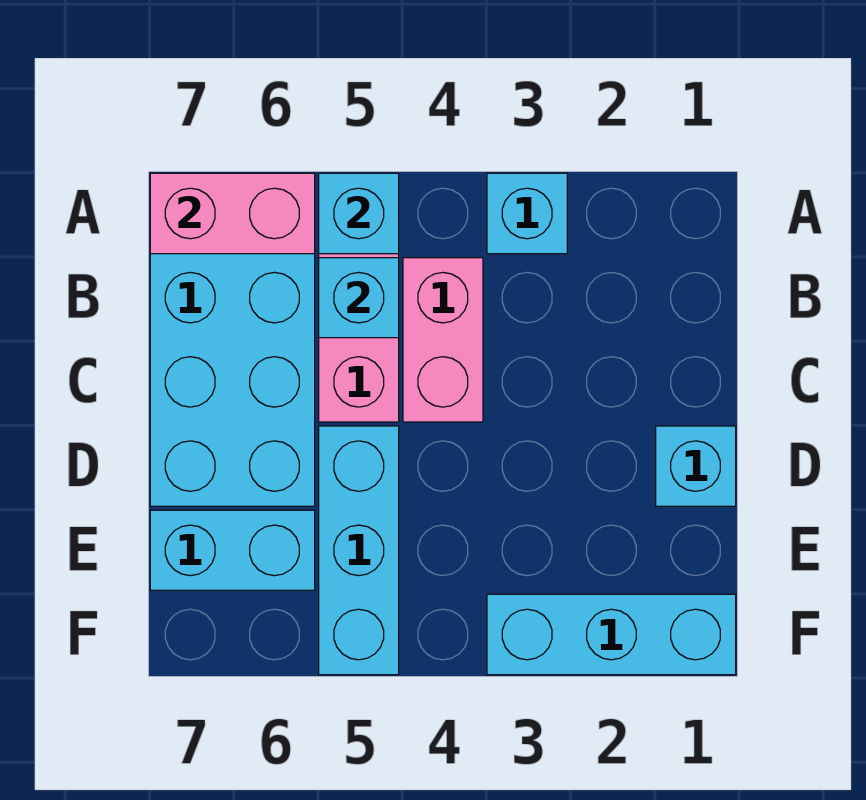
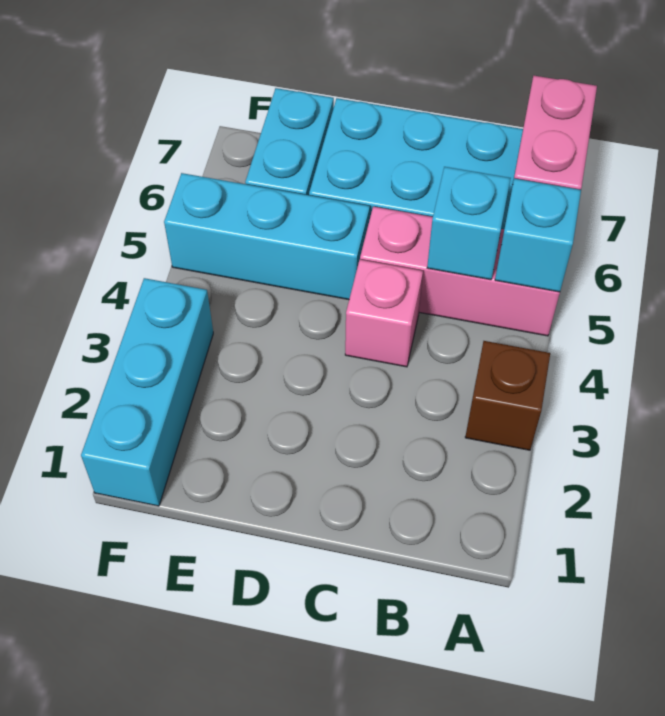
cyan brick A3 level 1 -> brown brick A3 level 1
pink brick B4:C4 level 1 -> pink brick C4 level 1
cyan brick D1 level 1 -> none

